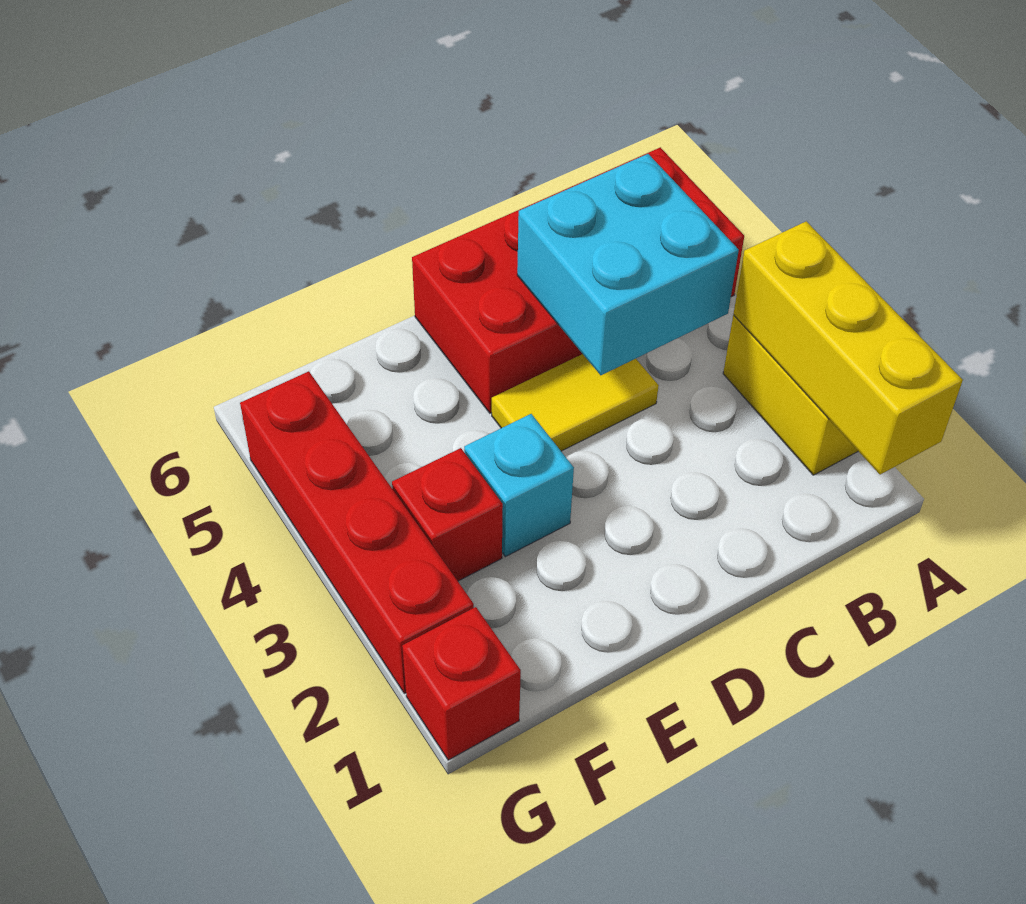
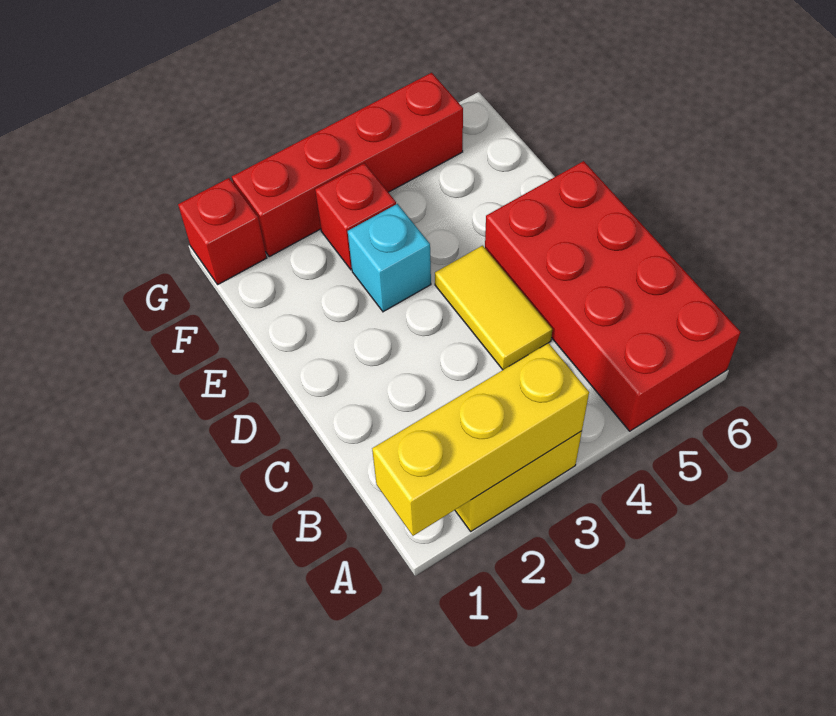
cyan brick B4:C5 level 2 -> none

